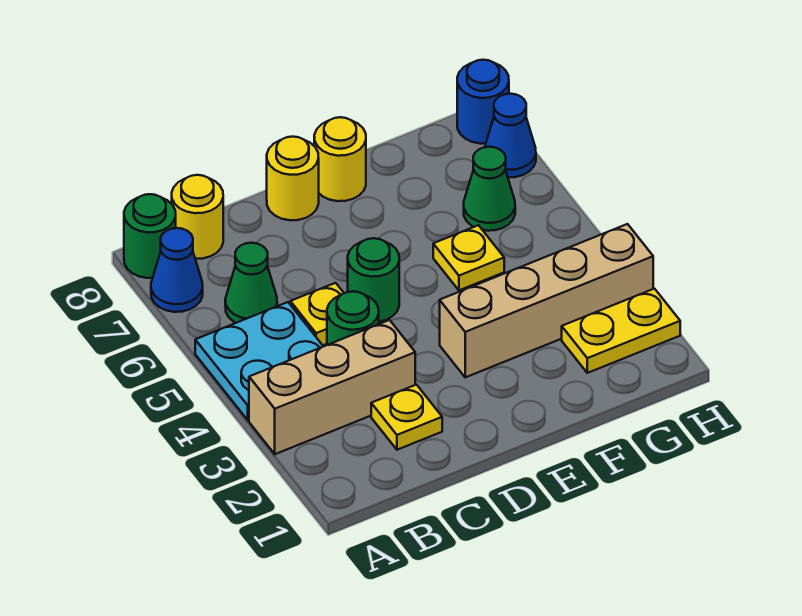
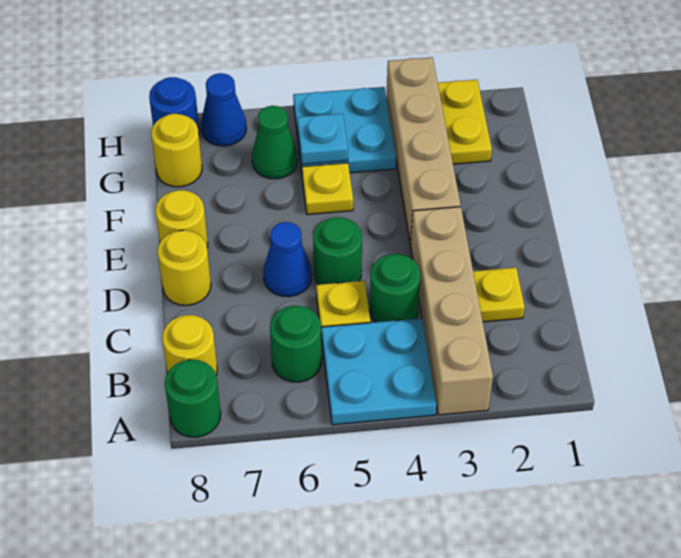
tan brick A3:C3 level 1 -> tan brick A3:D3 level 1
blue cone A7 level 1 -> blue cone D6 level 1
green cone B6 level 1 -> green round brick B6 level 1
none -> cyan plate G4:H5 level 1
none -> cyan plate G5 level 2
none -> yellow round brick G8 level 1

